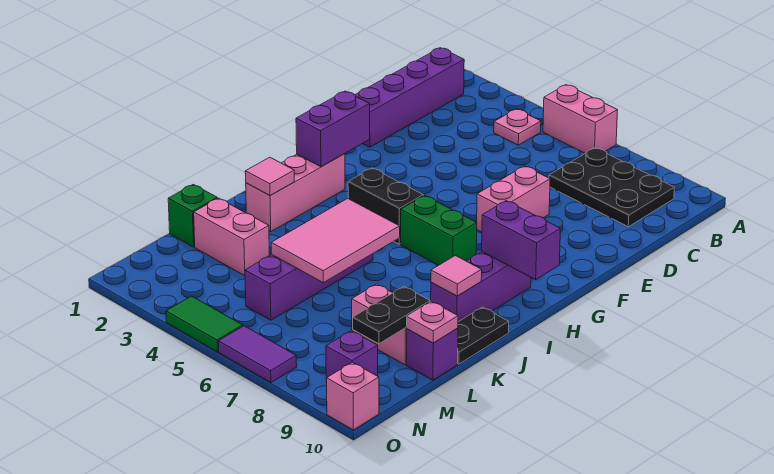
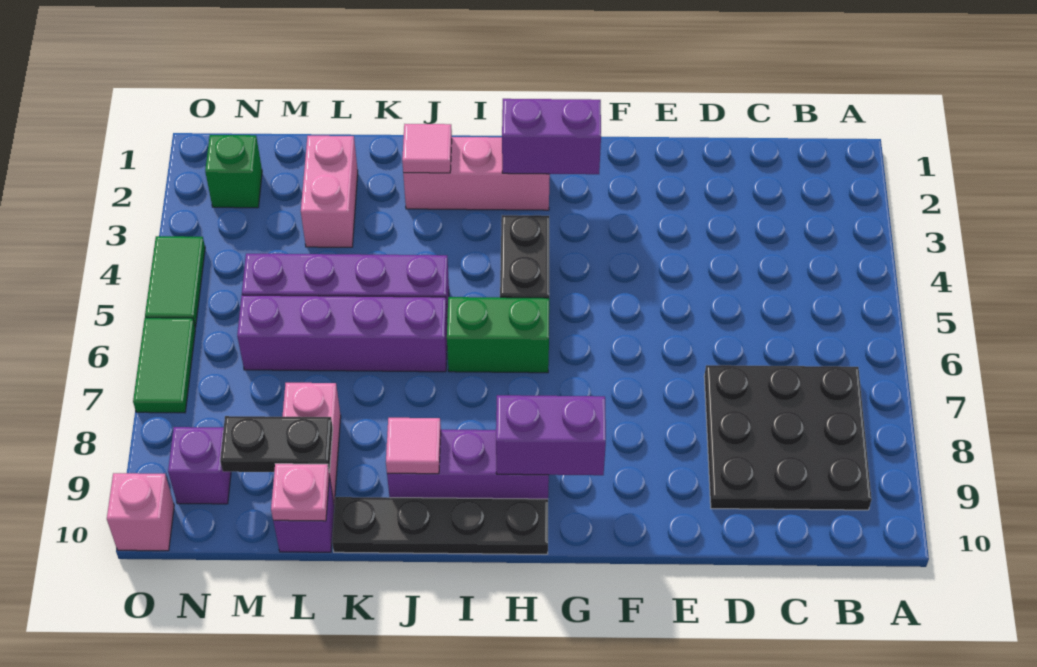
pink brick A5:A6 level 1 -> none
purple brick B1:E1 level 1 -> purple brick J6:M6 level 1
pink plate B4 level 1 -> none
black plate B7:C9 level 1 -> black plate B7:D9 level 1
pink brick E7:F7 level 1 -> none
green brick H6:H7 level 1 -> green brick H6:I6 level 1
purple brick H9:H10 level 2 -> purple brick G9:H9 level 2
pink tile J5:L6 level 2 -> none
black plate J10:K10 level 1 -> black plate H10:K10 level 1
green brick L1 level 1 -> green brick N2 level 1
purple tile O6:O7 level 1 -> green tile O6:O7 level 1

